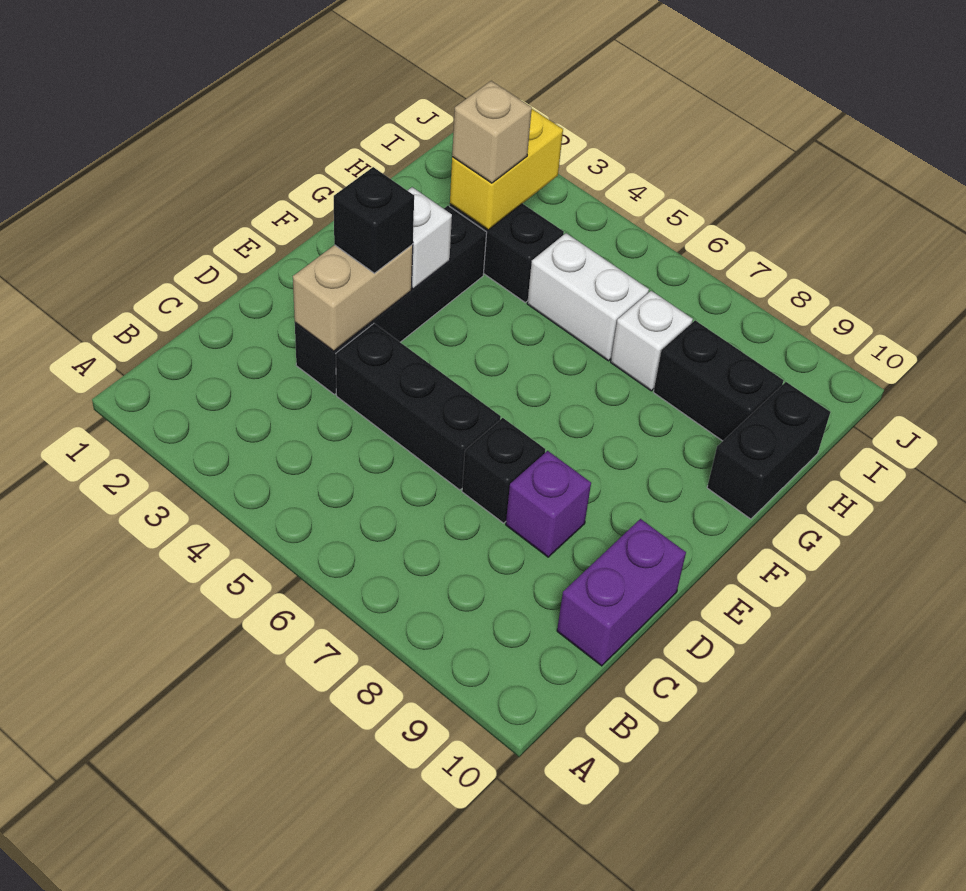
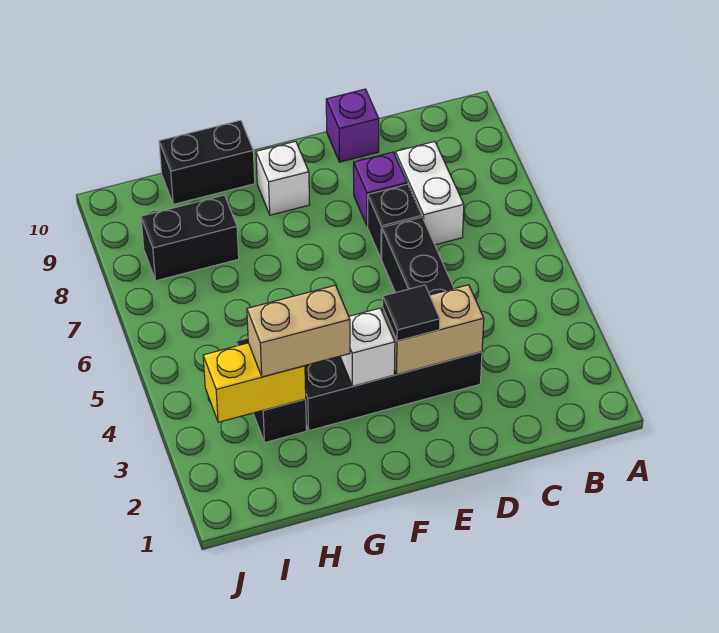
purple brick C10:D10 level 1 -> purple brick D10 level 1
black brick E3 level 3 -> black tile E3 level 3
tan brick H3 level 3 -> tan brick G3:H3 level 3
white brick H5:H6 level 1 -> white brick C7:C8 level 1
white brick H7 level 1 -> white brick F9 level 1
black brick H8:H9 level 1 -> black brick H8:I8 level 1

